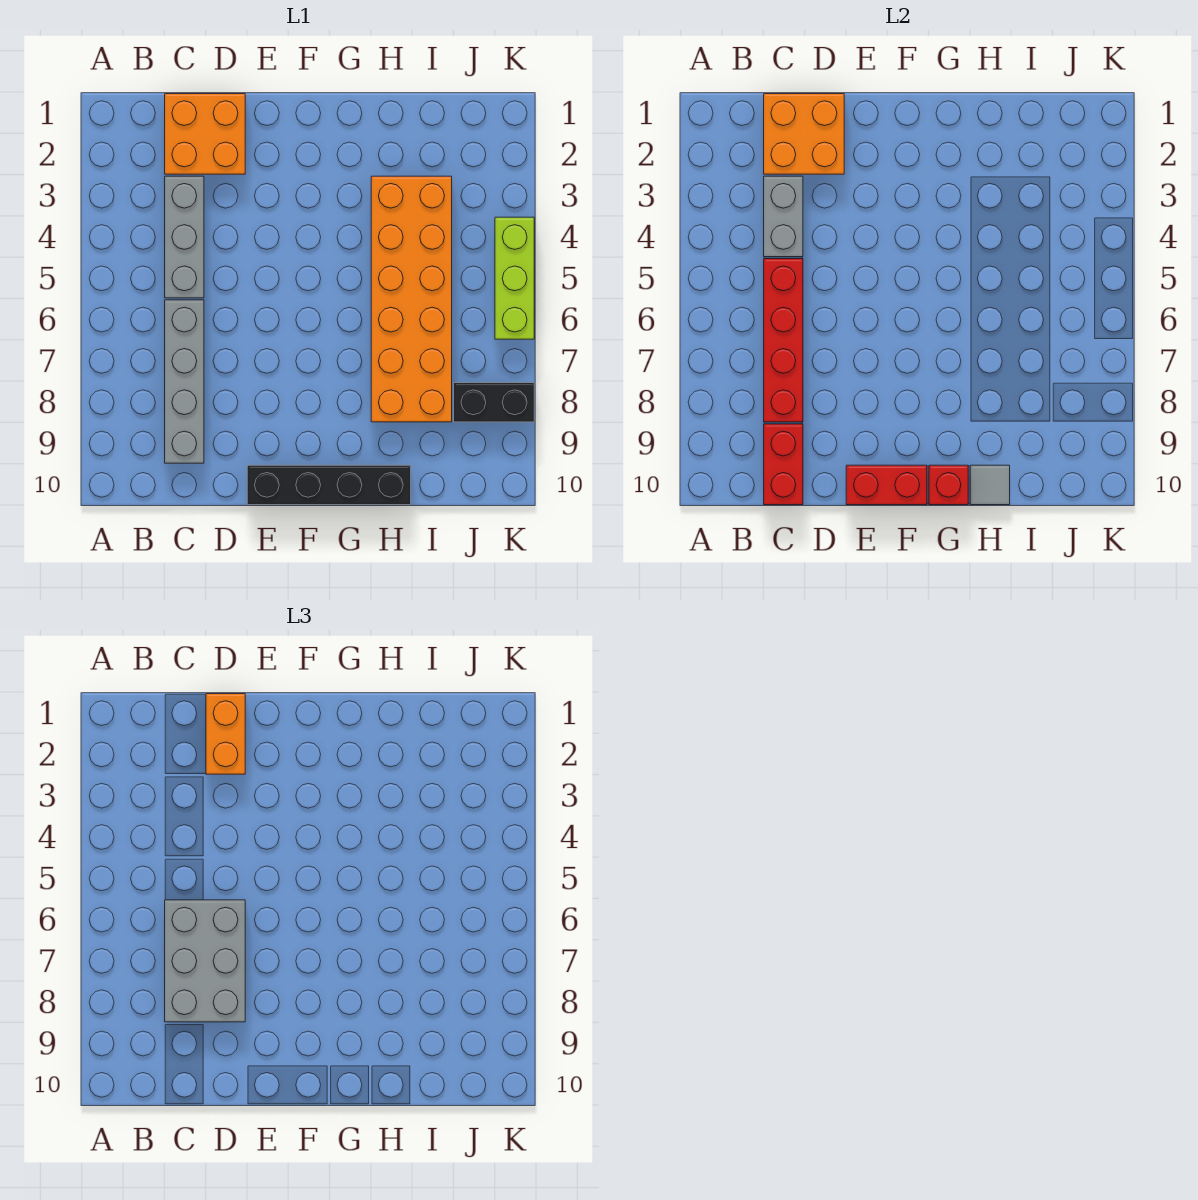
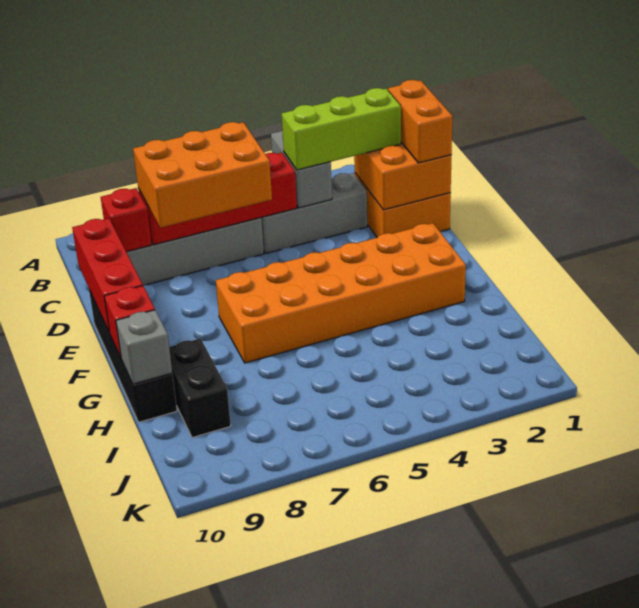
grey brick C3:C4 level 2 -> grey brick B4:C4 level 2
grey brick C6:D8 level 3 -> orange brick C6:D8 level 3
red brick C9:C10 level 2 -> red brick C9 level 2
orange brick D1:D2 level 3 -> orange brick C1:D1 level 3
red brick E10:F10 level 2 -> red brick D10:F10 level 2
orange brick H3:I8 level 1 -> orange brick F2:G7 level 1
grey tile H10 level 2 -> grey brick H10 level 2
black brick J8:K8 level 1 -> black brick H9:I9 level 1
lime brick K4:K6 level 1 -> lime brick C2:C4 level 3

